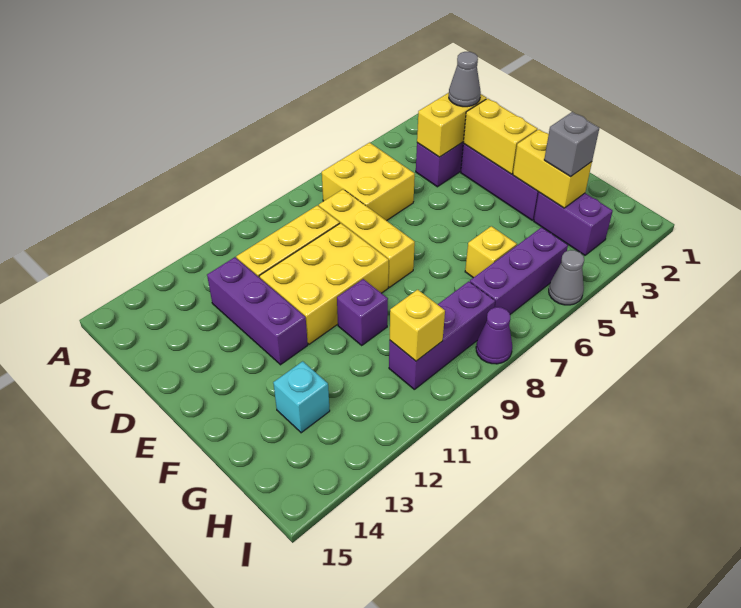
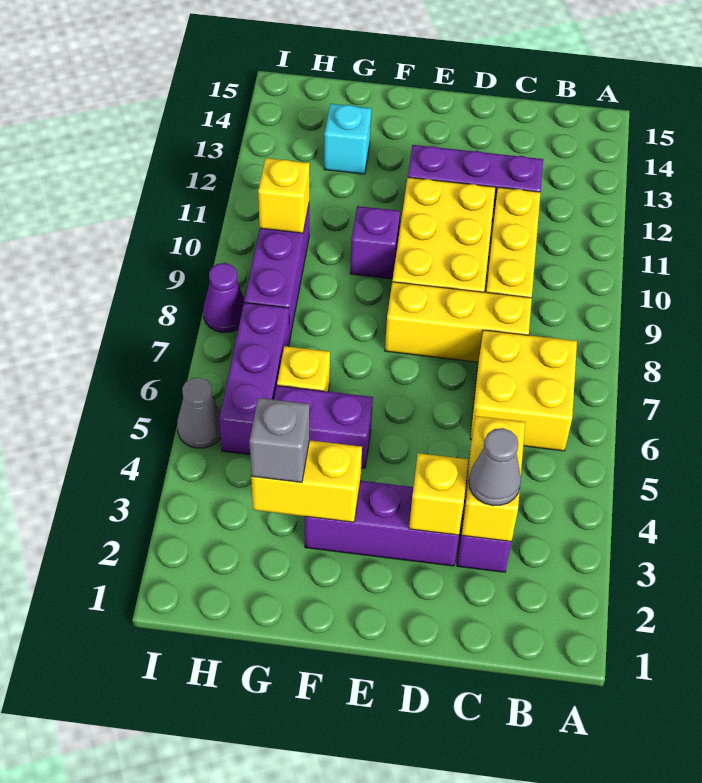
yellow brick D3:E3 level 2 -> yellow brick D3 level 2
purple brick G3:H3 level 1 -> purple brick F5:G5 level 1

